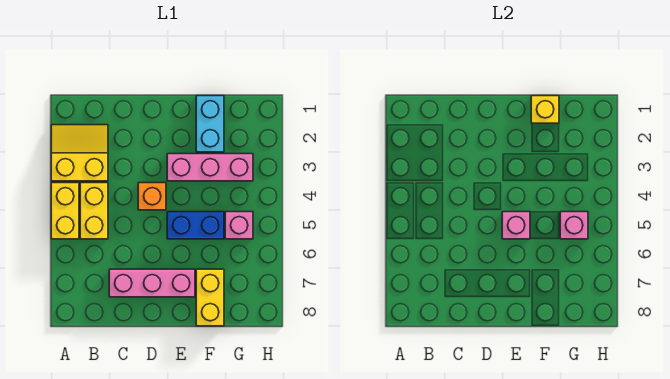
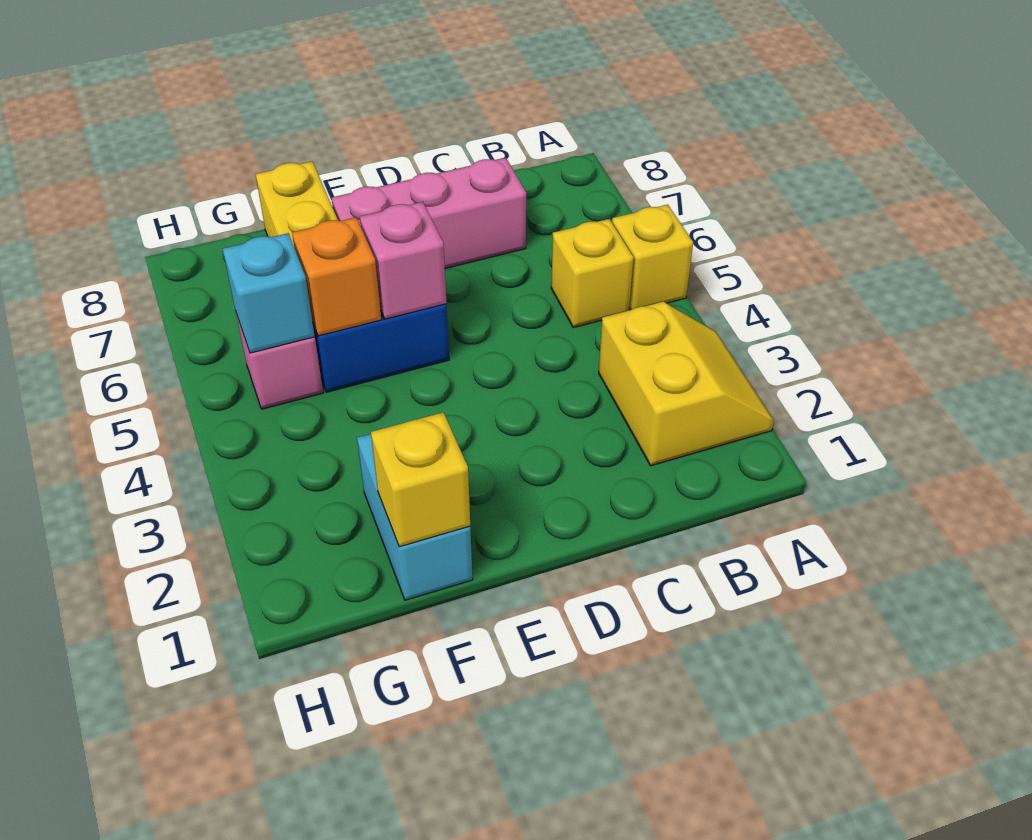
yellow slope A2:B3 level 1 top 3 -> yellow slope A2:B3 level 1 top B
yellow brick A4:A5 level 1 -> yellow brick A5 level 1
yellow brick B4:B5 level 1 -> yellow brick B5 level 1
orange brick D4 level 1 -> orange brick F5 level 2
pink brick E3:G3 level 1 -> none
pink brick G5 level 2 -> cyan brick G5 level 2

